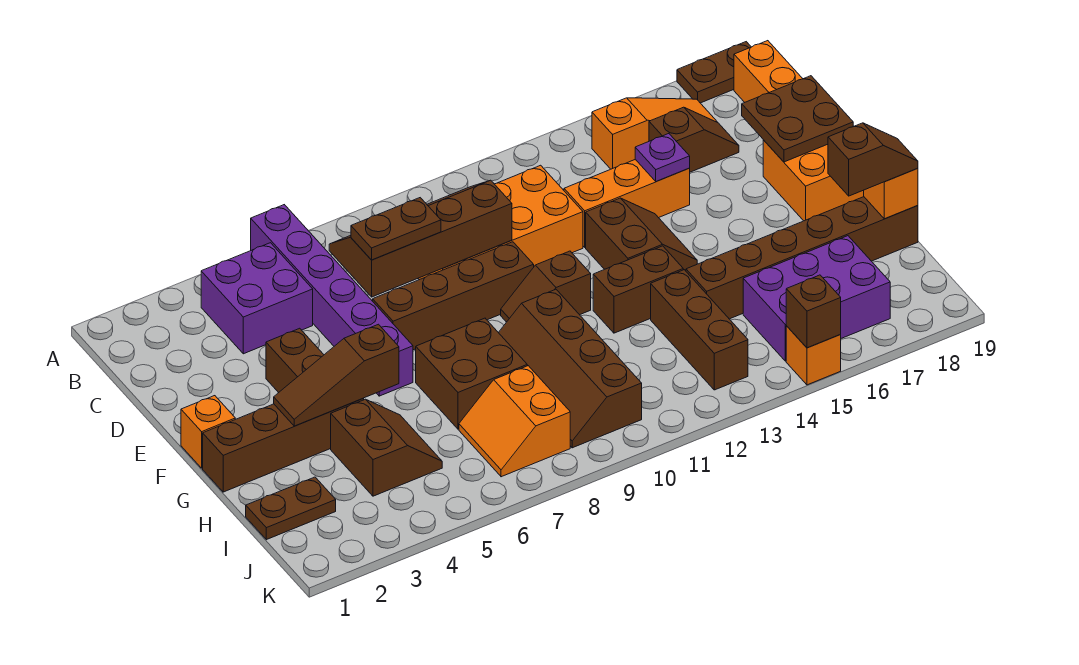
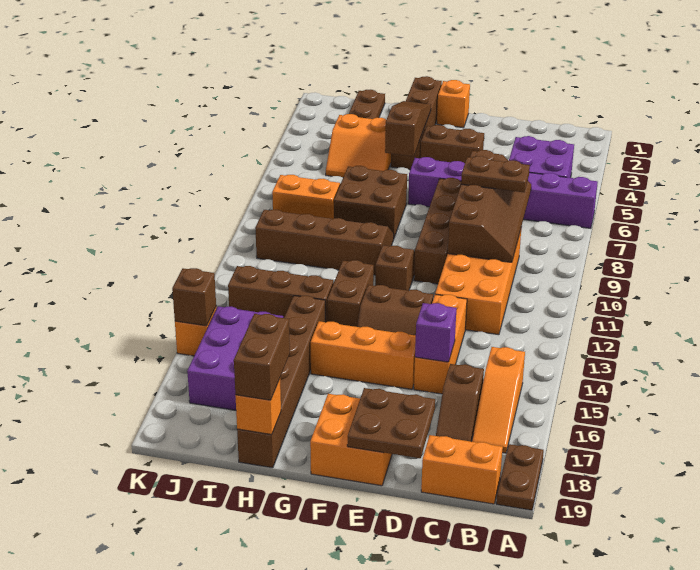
brown plate D7:D8 level 3 -> brown plate C8:D8 level 3
purple plate D15 level 2 -> purple brick D15 level 2
none -> orange brick E15:G15 level 1
brown slope H4:I5 level 1 top 4 -> orange slope H4:I5 level 1 top 4
brown slope H18:H19 level 3 top 18 -> brown brick H18:H19 level 3

